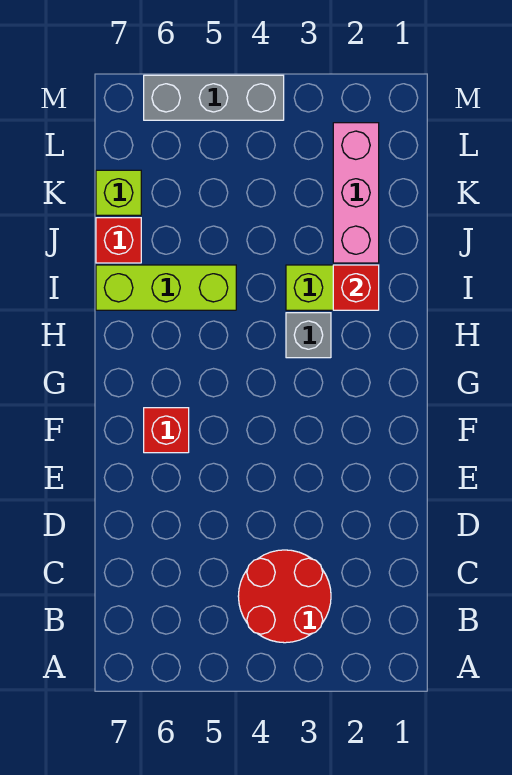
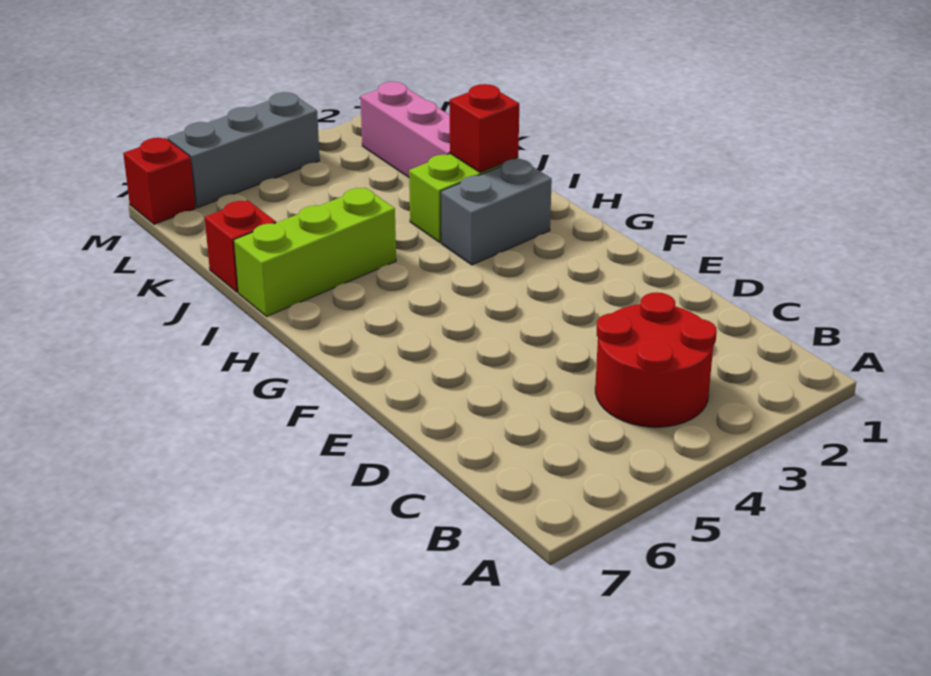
red brick F6 level 1 -> red brick M7 level 1
grey brick H3 level 1 -> grey brick H2:H3 level 1
lime brick K7 level 1 -> none

